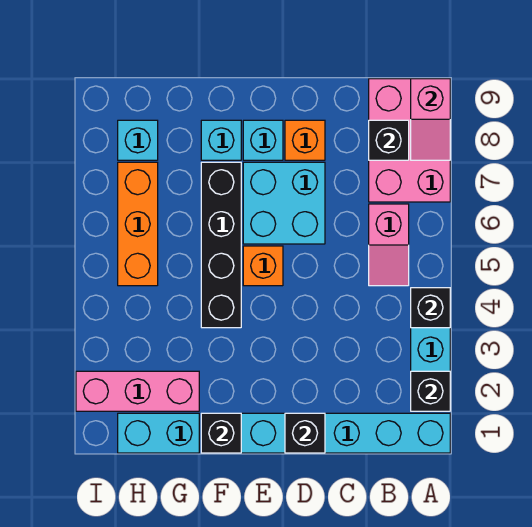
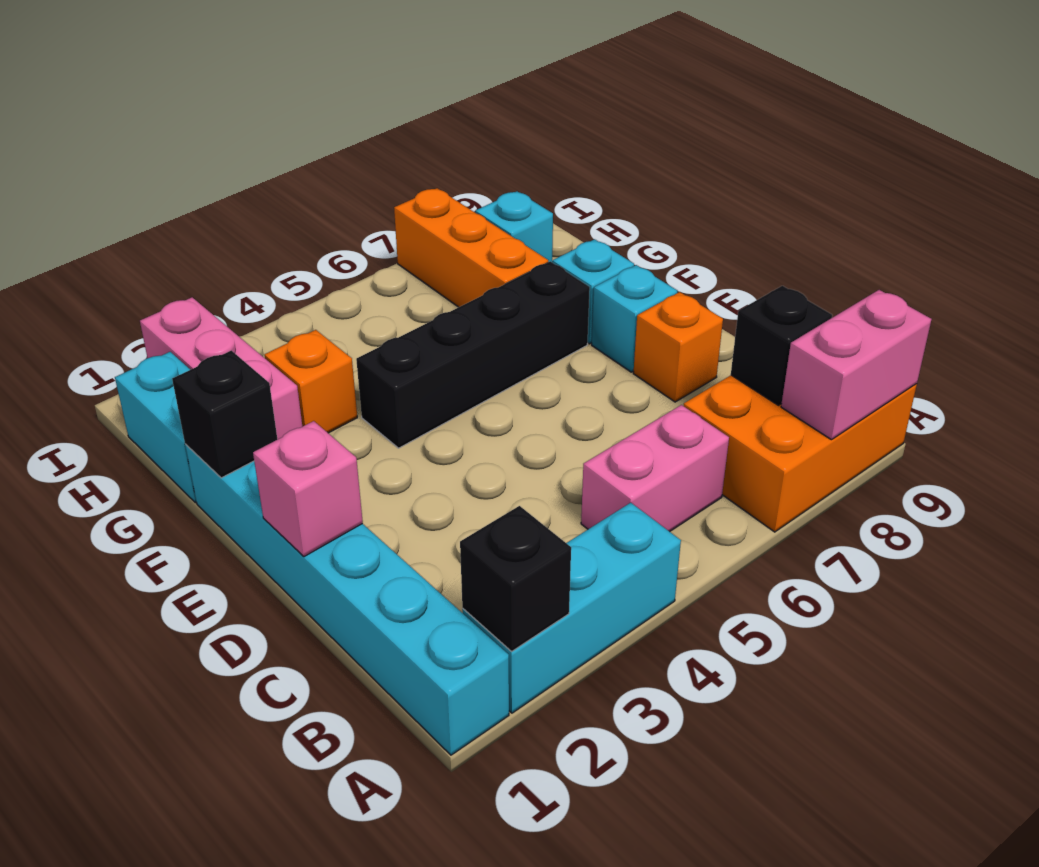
black brick A4 level 2 -> none
pink brick A7:B9 level 1 -> orange brick A7:B9 level 1
pink slope A8:A9 level 2 top 9 -> pink brick A8:A9 level 2
pink slope B5:B6 level 1 top 6 -> pink brick B5:B6 level 1
black brick D1 level 2 -> pink brick D1 level 2
cyan brick D6:E7 level 1 -> none
orange brick E5 level 1 -> orange brick G3 level 1
orange brick H5:H7 level 1 -> orange brick G7:I7 level 1

